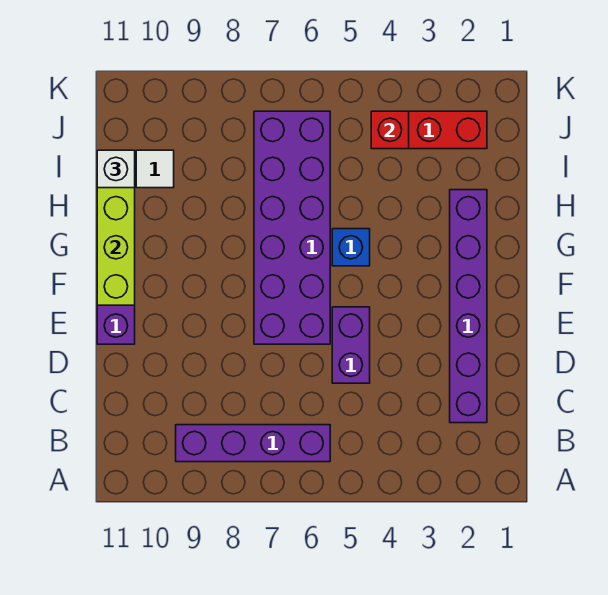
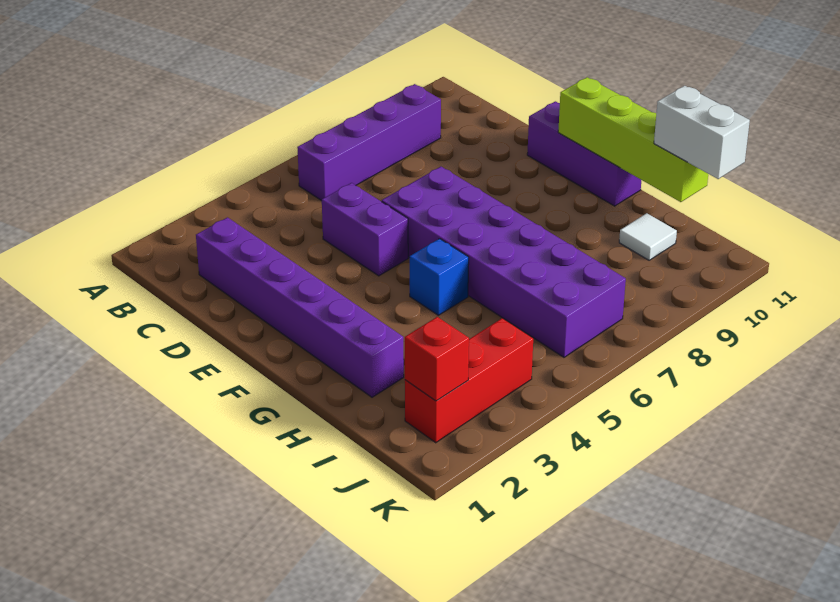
white brick I11 level 3 -> white brick I11:J11 level 3
red brick J4 level 2 -> red brick J2 level 2

